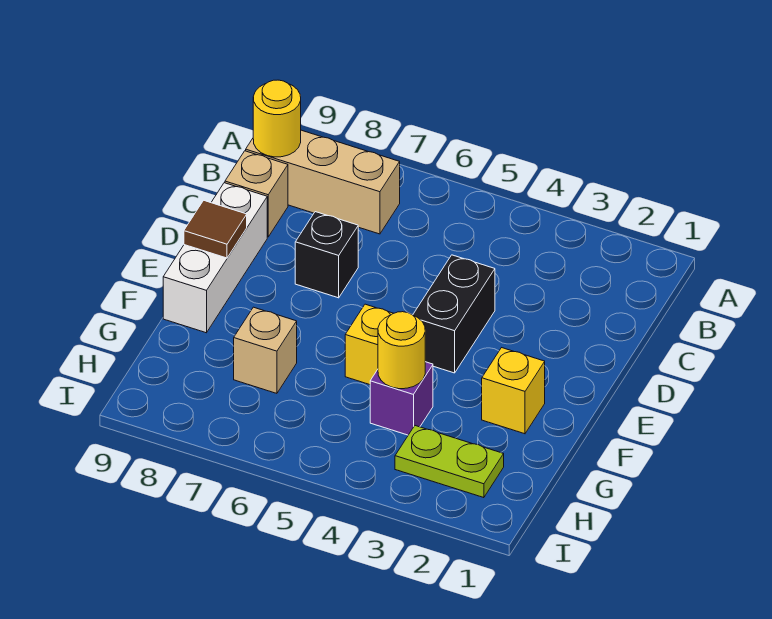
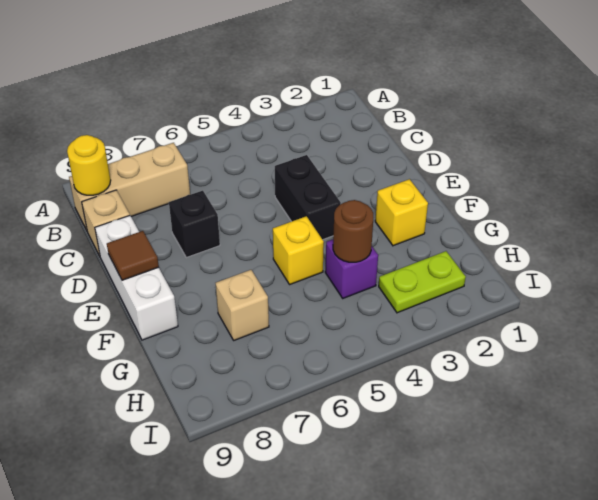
yellow round brick G4 level 2 -> brown round brick G4 level 2

